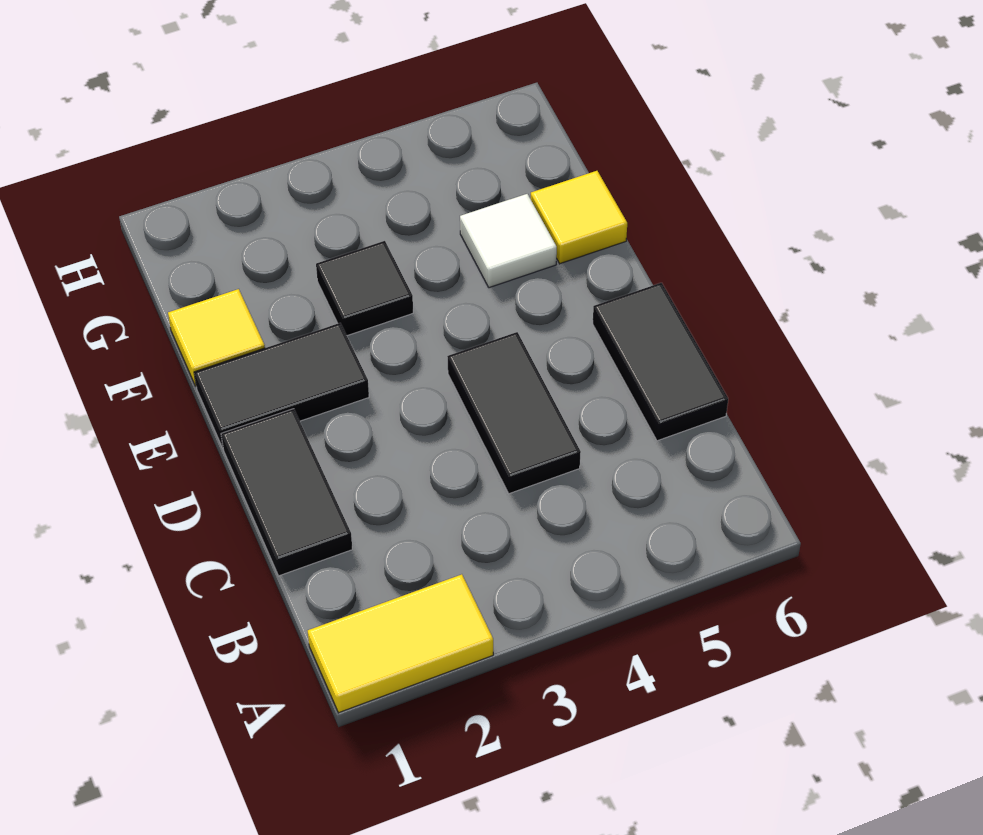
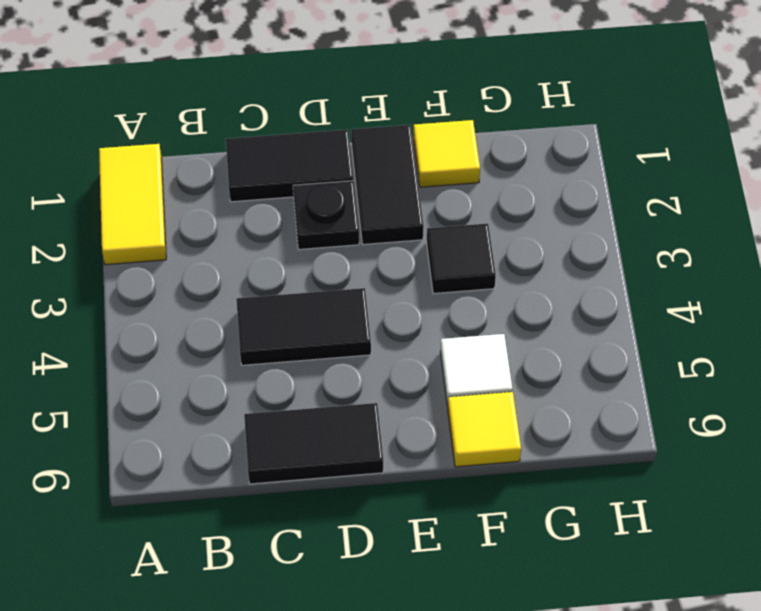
none -> black plate D2 level 1

